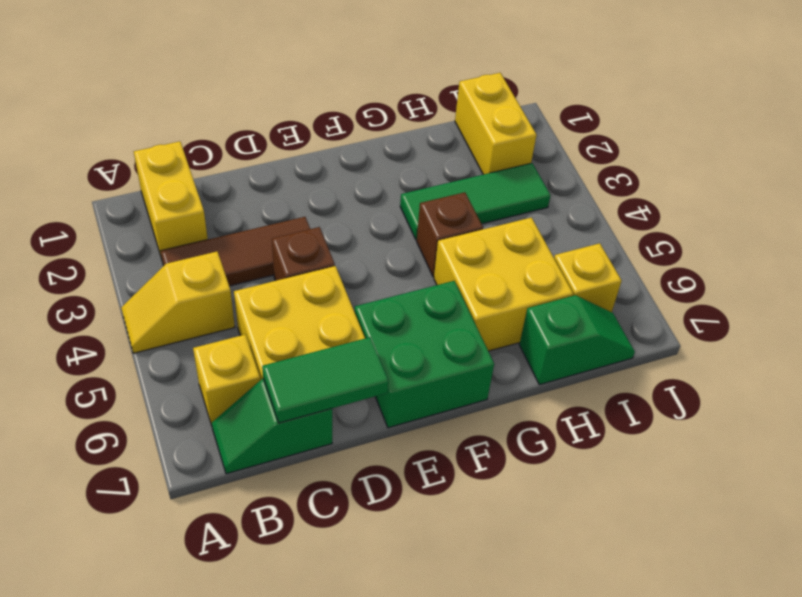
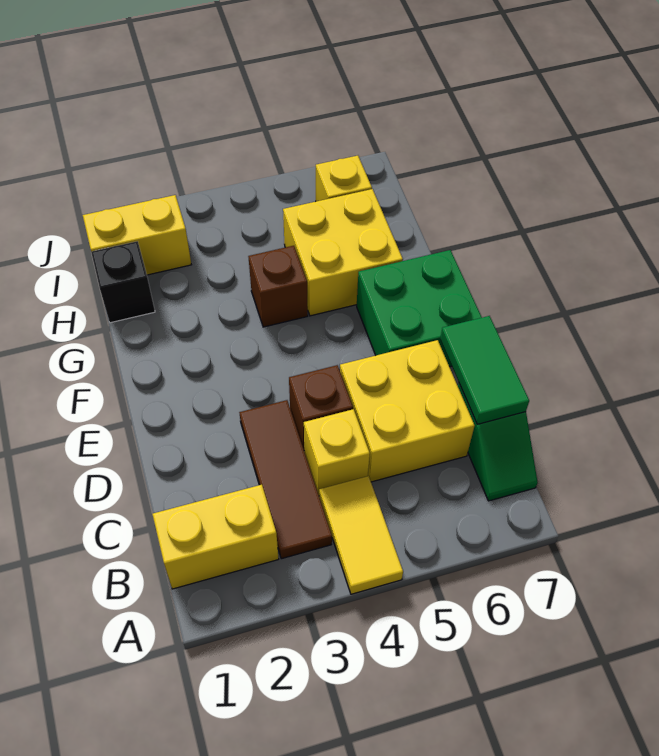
yellow slope A4:B4 level 1 top B -> yellow tile A4:B4 level 1
yellow brick B6 level 1 -> yellow brick C4 level 1
green tile G3:I3 level 1 -> none
none -> black brick H1 level 1
green slope H7:I7 level 1 top H -> none

